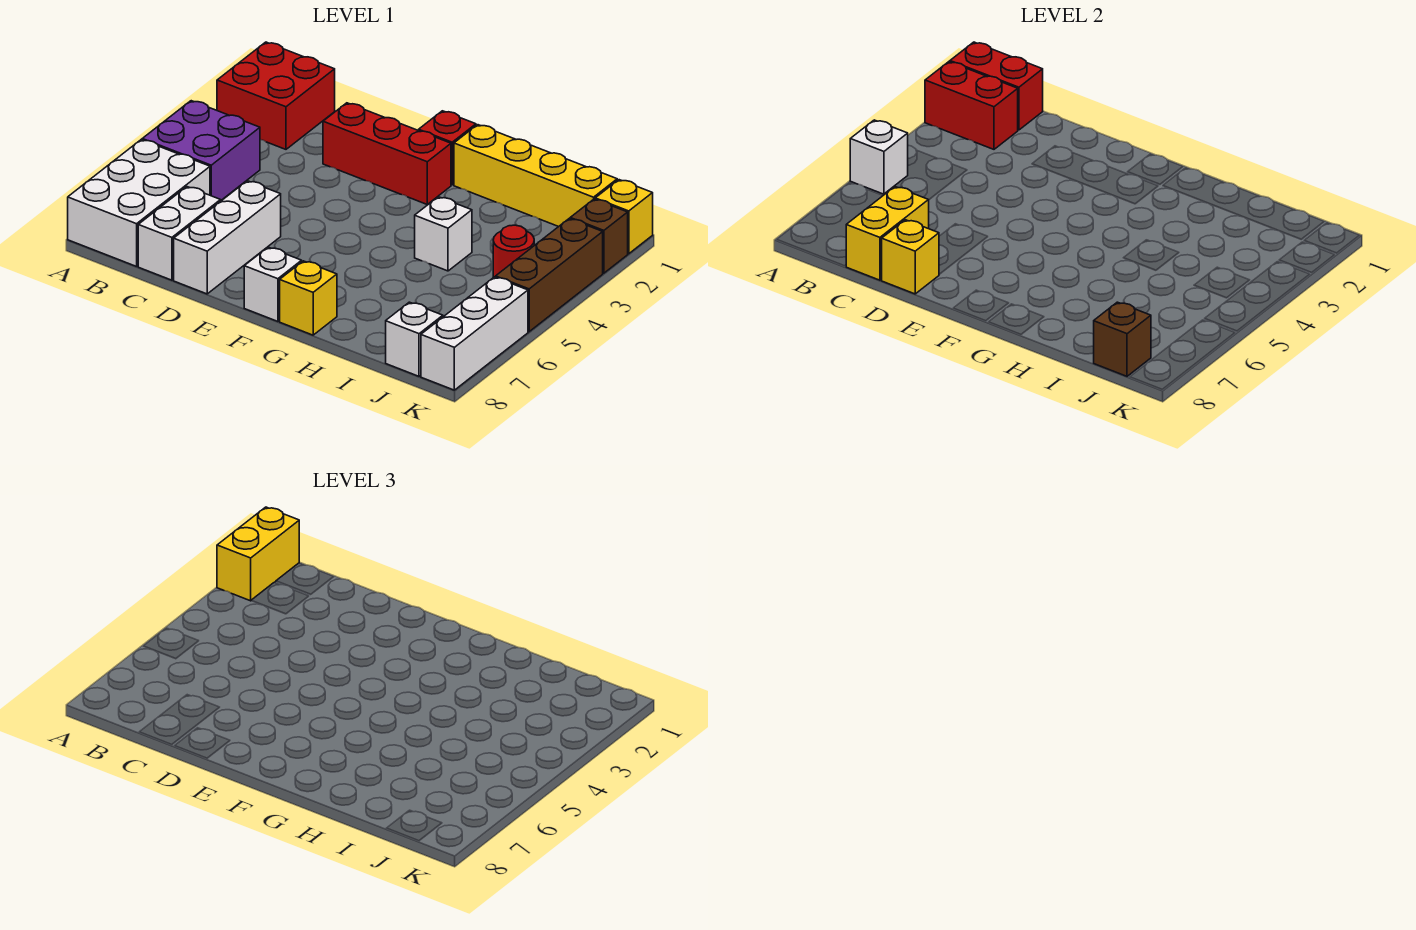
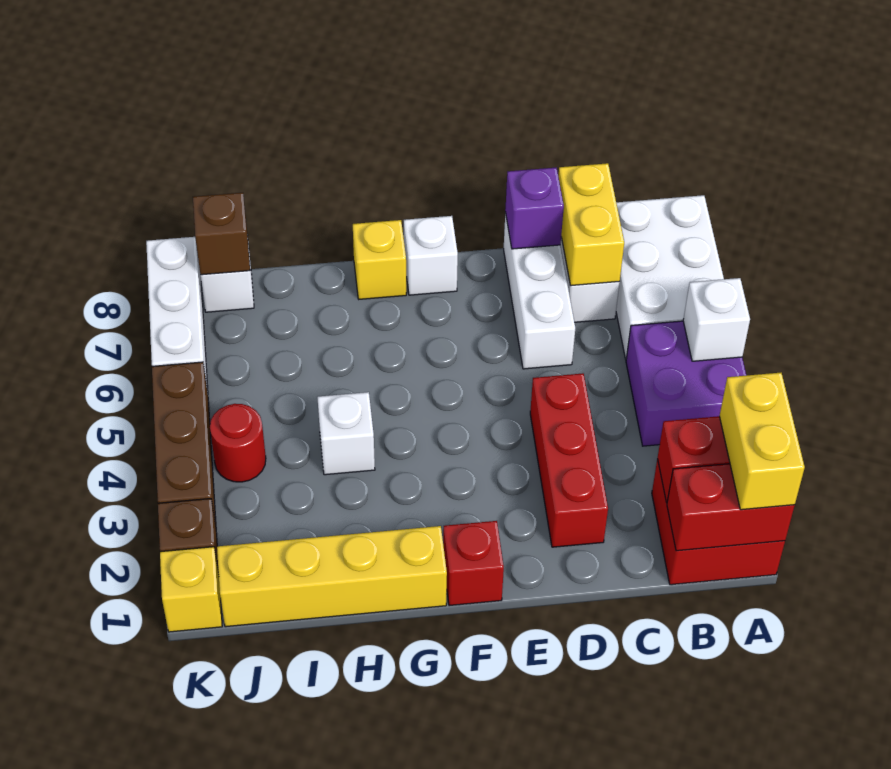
red brick D2:F2 level 1 -> red brick D2:D4 level 1
yellow brick D8 level 2 -> purple brick D8 level 2

